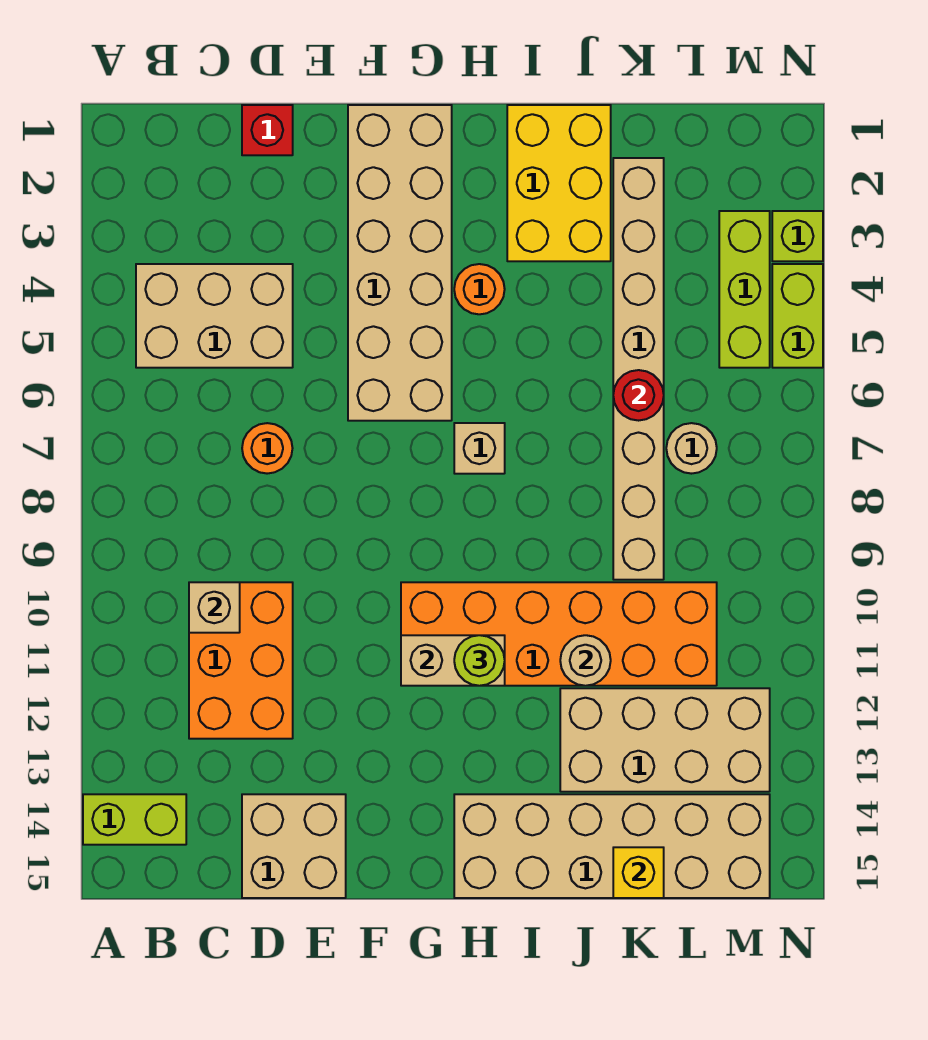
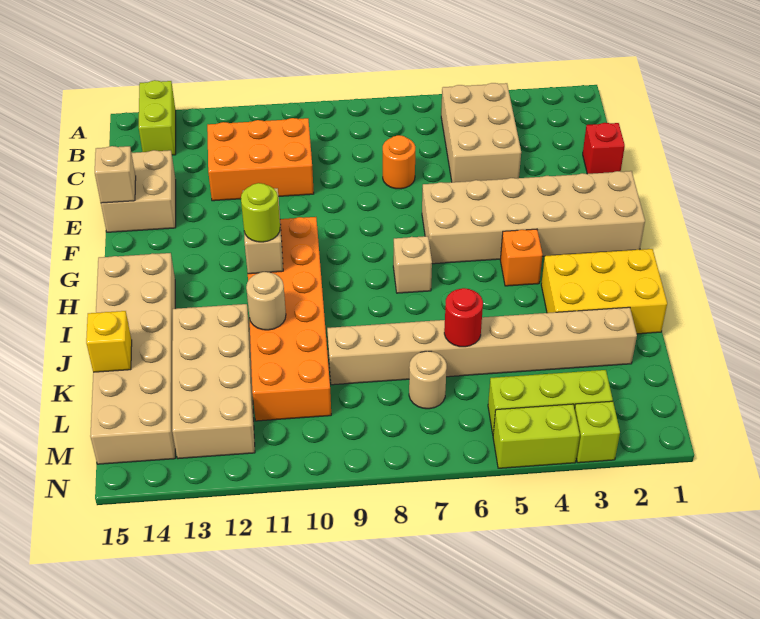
tan brick C10 level 2 -> tan brick E15 level 2
orange round brick H4 level 1 -> orange brick H4 level 1

